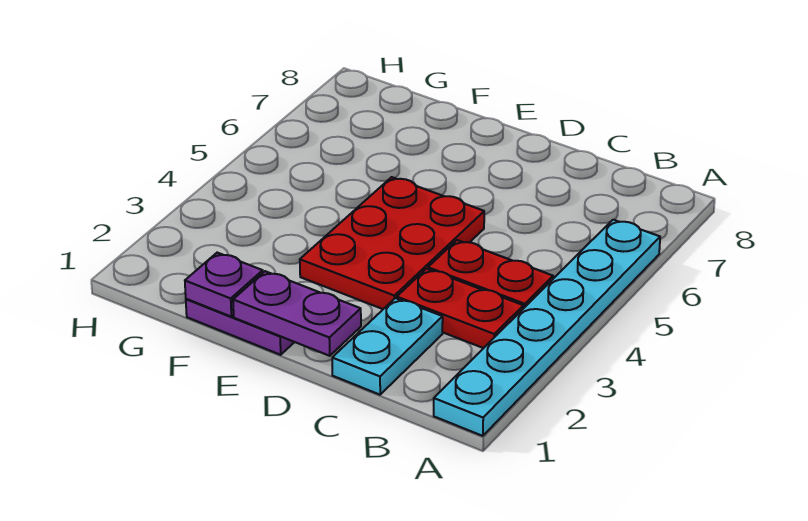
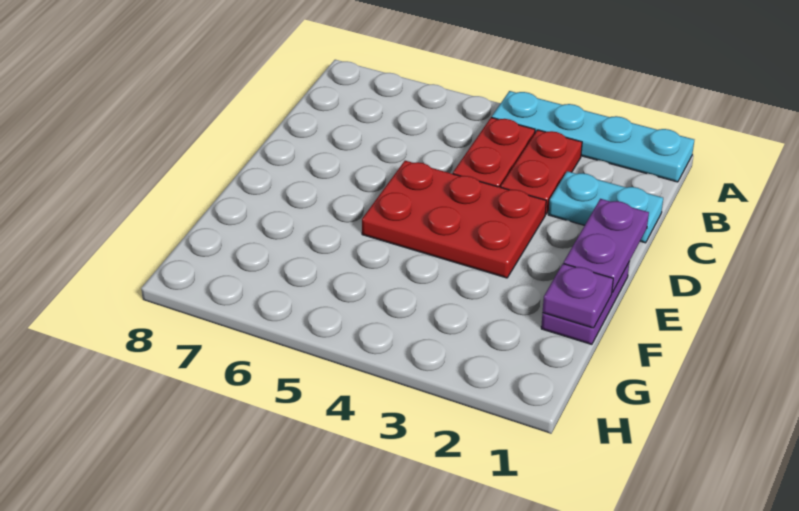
cyan plate A1:A6 level 1 -> cyan plate A1:A4 level 1

